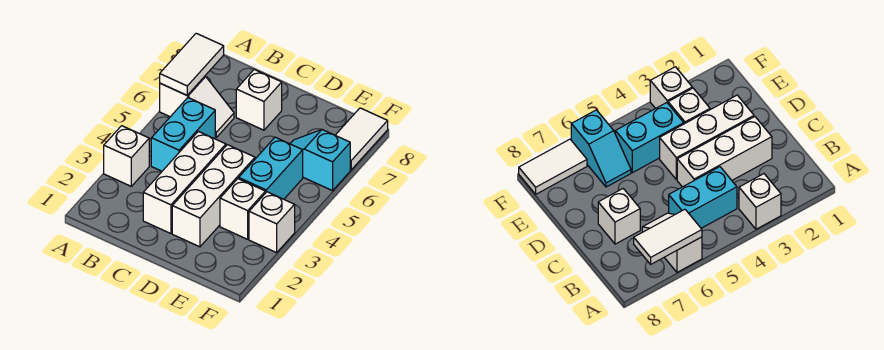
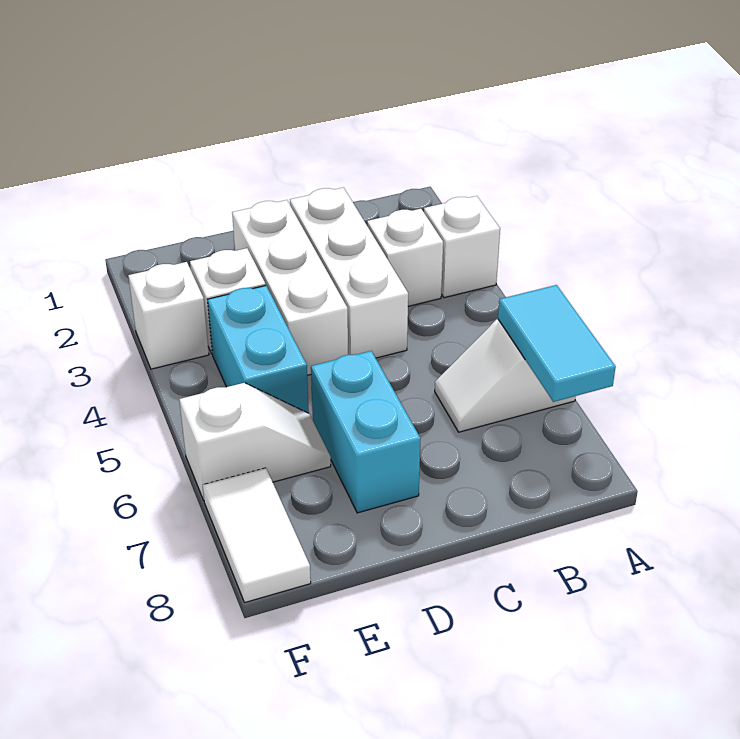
white tile A6:A7 level 2 -> cyan tile A6:A7 level 2
cyan brick B4:B5 level 1 -> cyan brick D6:D7 level 1
white brick C7 level 1 -> white brick B3 level 1
cyan slope E6:F6 level 1 top F -> white slope E6:F6 level 1 top F

